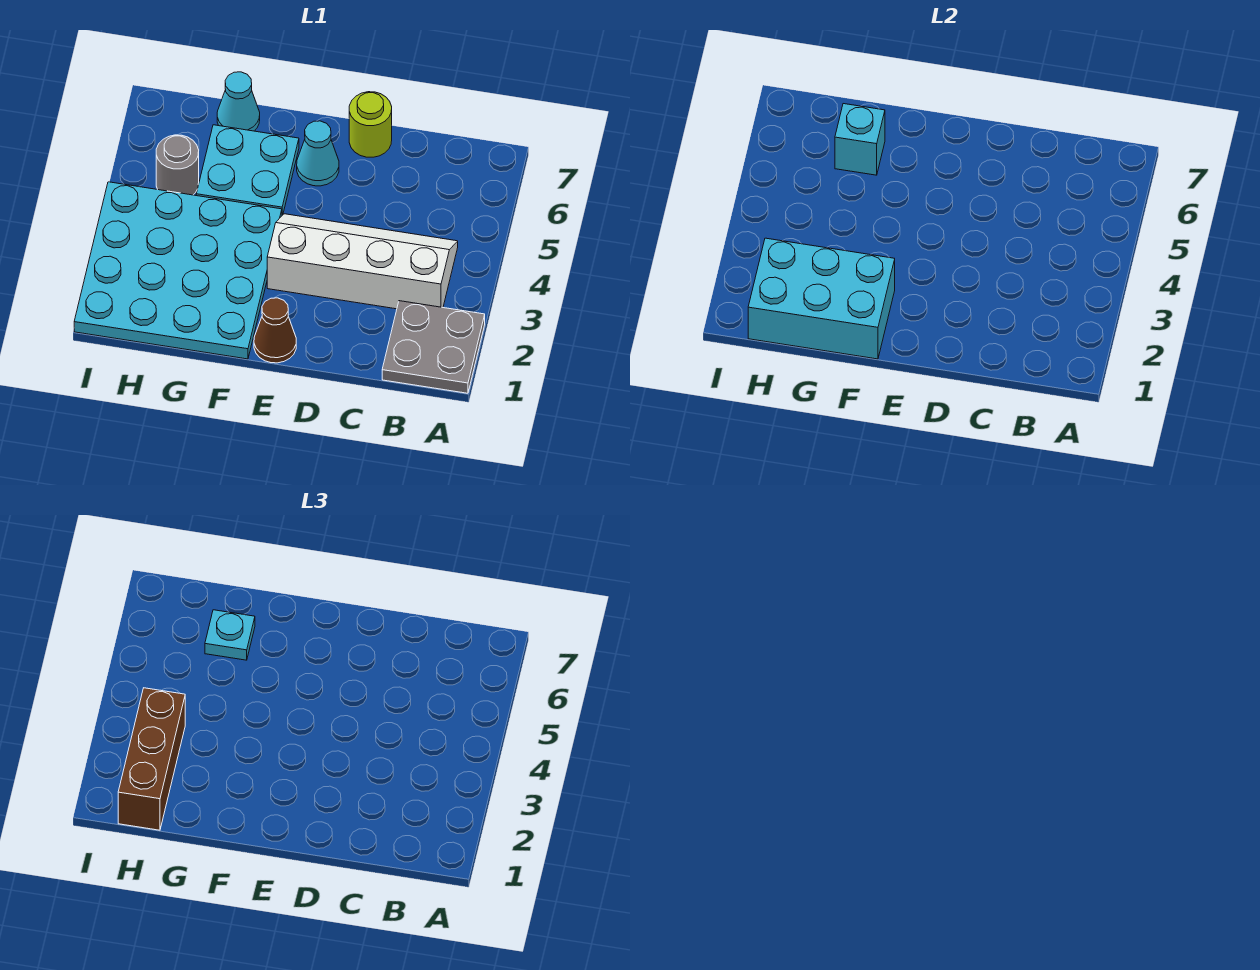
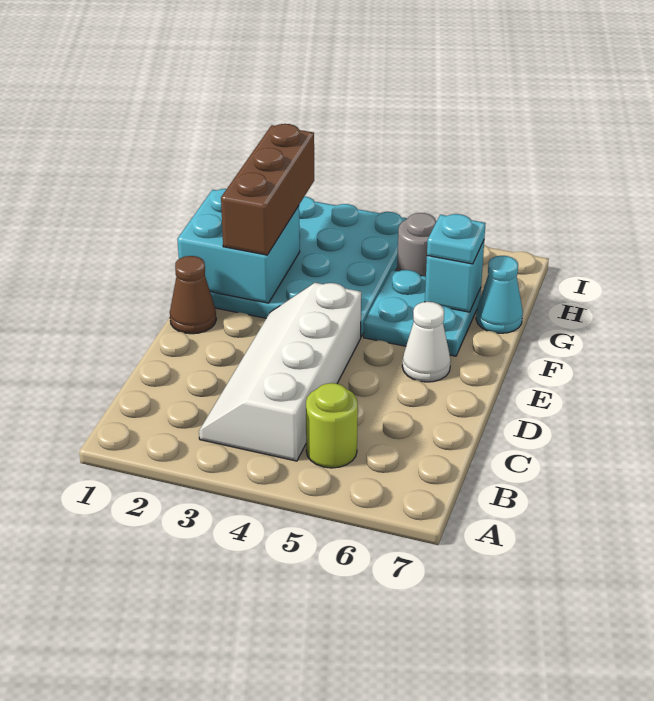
grey plate A1:B2 level 1 -> none
white slope B3:E4 level 1 top 3 -> white slope B3:E4 level 1 top 4
lime round brick D7 level 1 -> lime round brick B5 level 1
cyan cone E6 level 1 -> white cone E6 level 1
cyan brick F1:H2 level 2 -> cyan brick F1:G2 level 2
brown brick H1:H3 level 3 -> brown brick F2:H2 level 3

